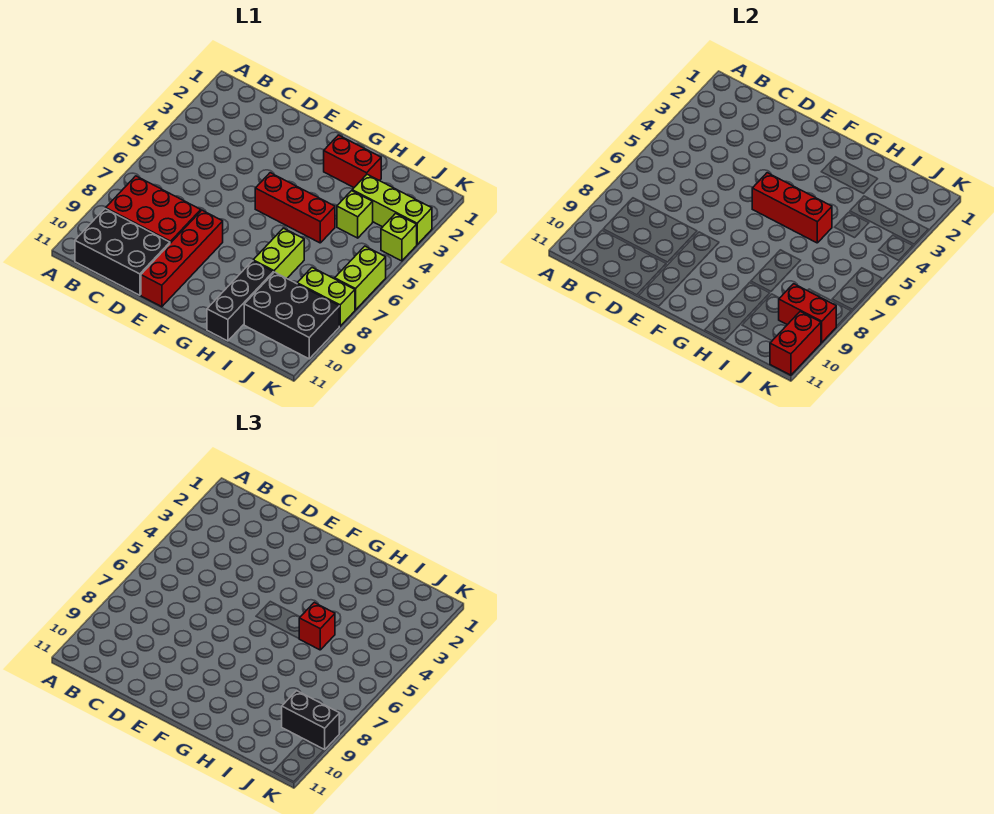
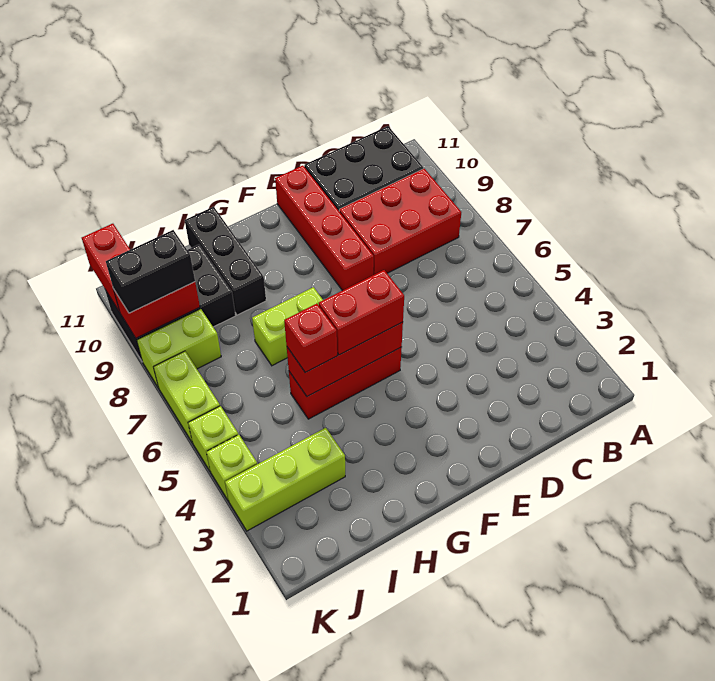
red brick G2:H2 level 1 -> red brick F5:G5 level 3
lime brick H7:H8 level 1 -> lime brick G7:H7 level 1
lime brick I4 level 1 -> lime brick K5 level 1

